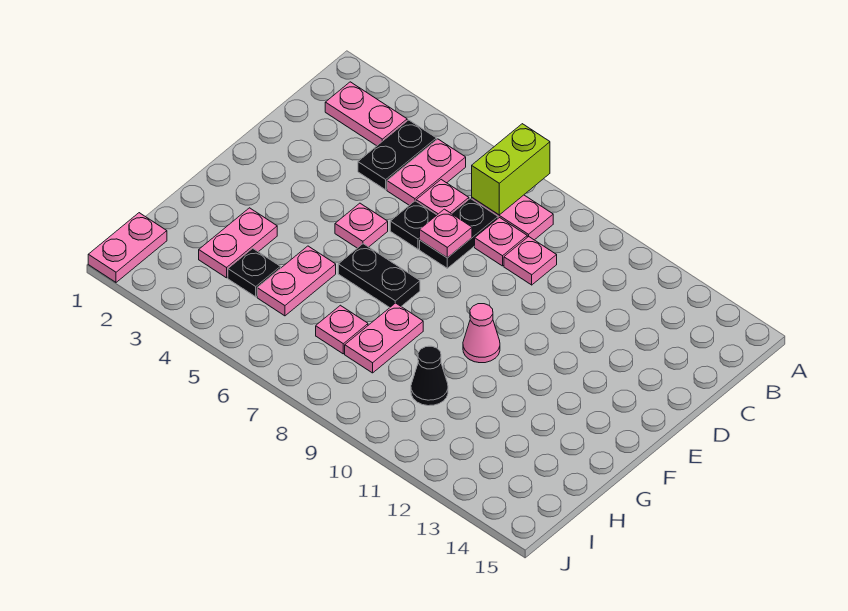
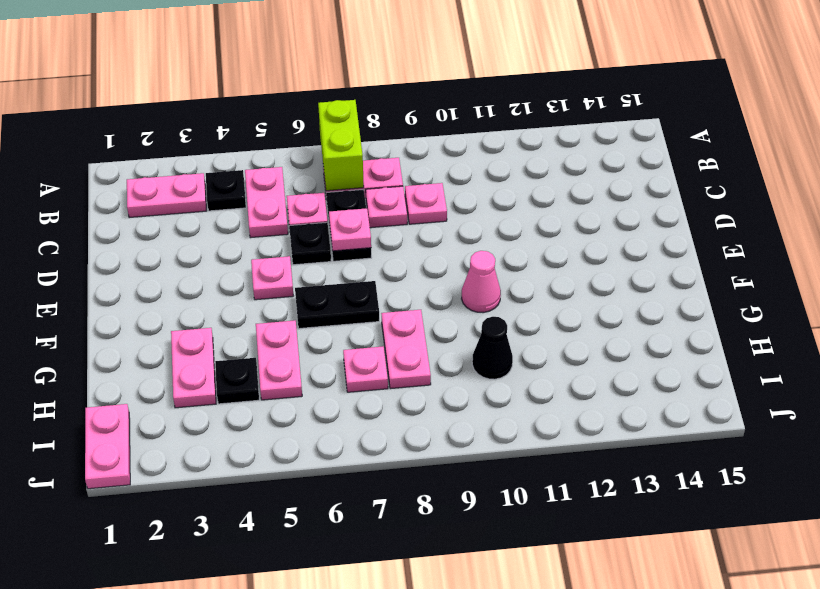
black plate B4:C4 level 1 -> black plate B4 level 1

